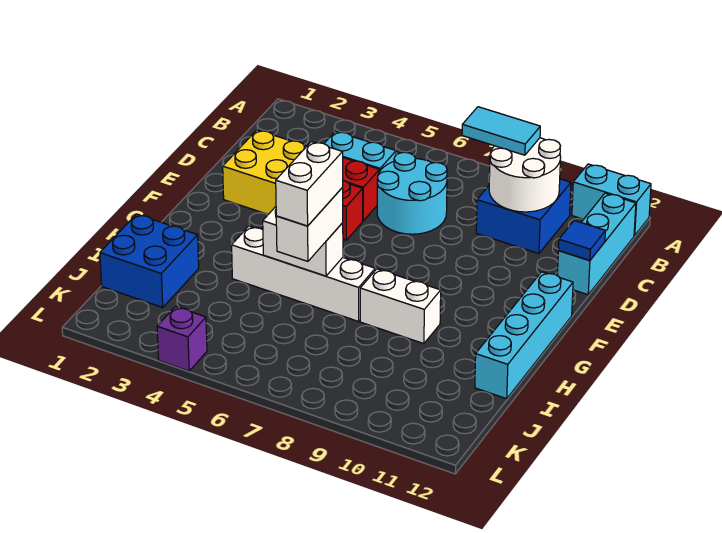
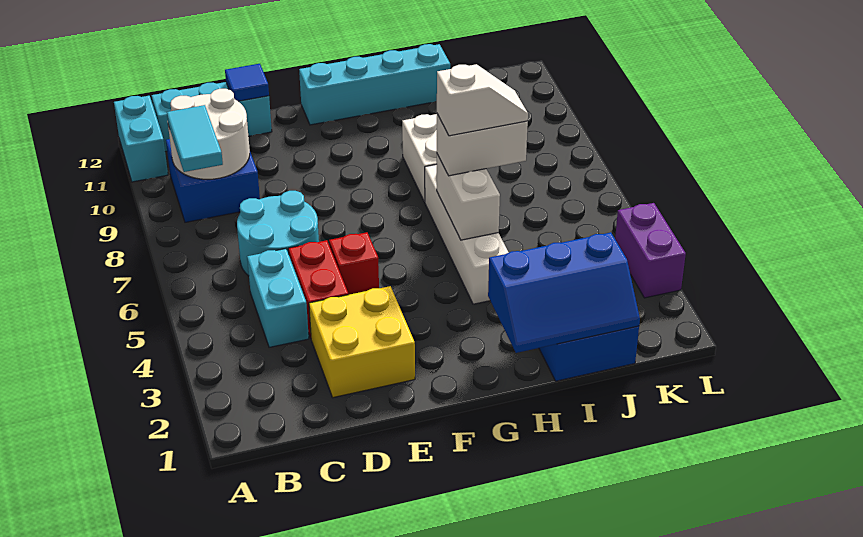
none -> blue slope H1:J2 level 2 top 2
white brick H6:I6 level 4 -> white slope H6:I6 level 4 top H
purple brick L4 level 1 -> purple brick L3:L4 level 1

